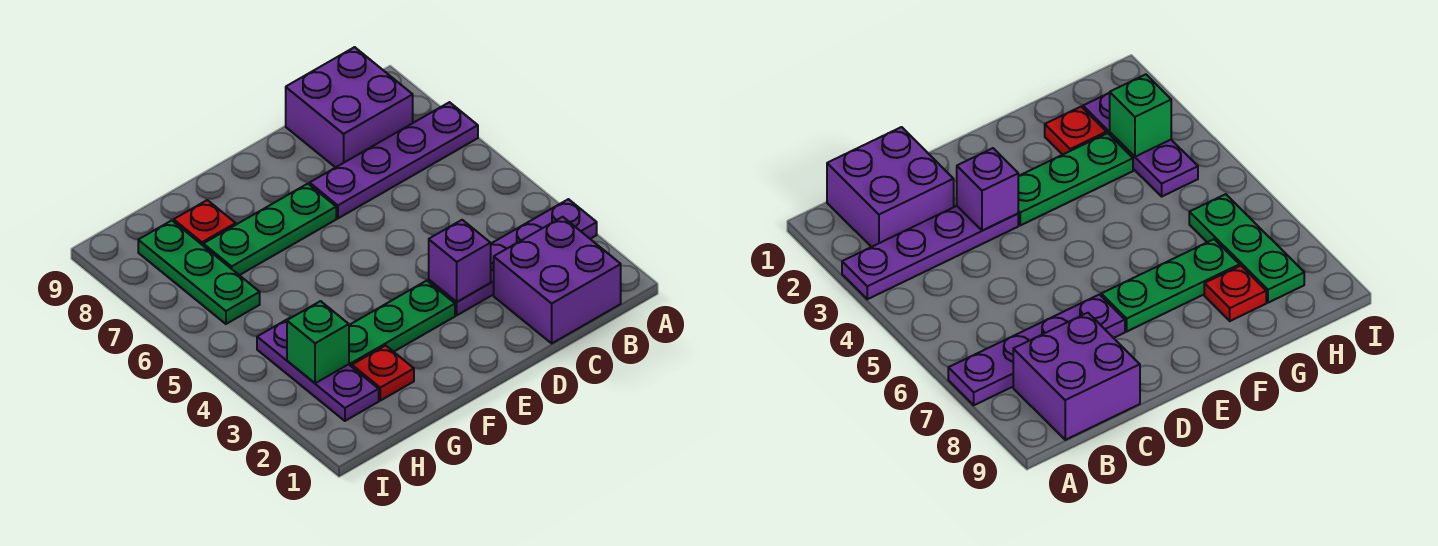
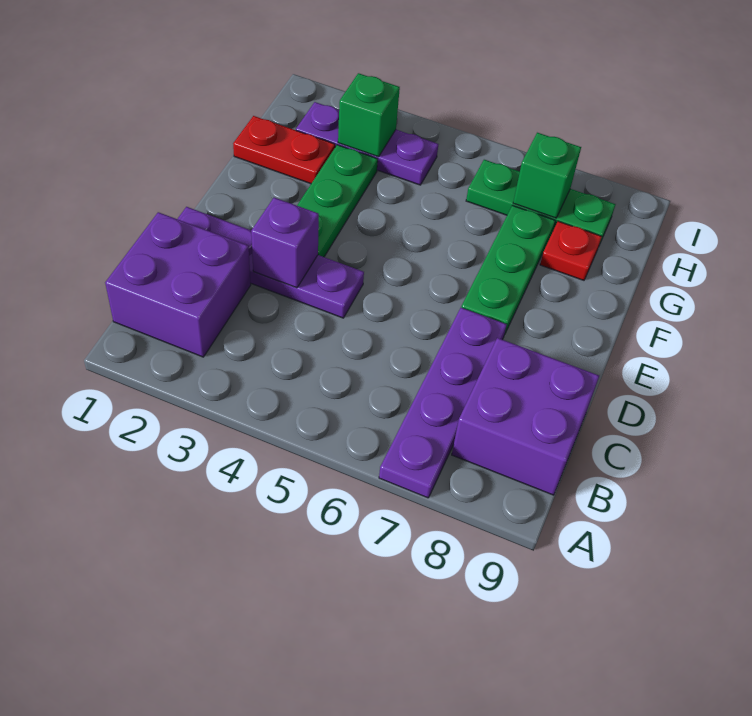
purple plate A3:D3 level 1 -> purple plate D1:D4 level 1
red plate G2 level 1 -> red plate G1:G2 level 1
none -> green brick H7 level 2

